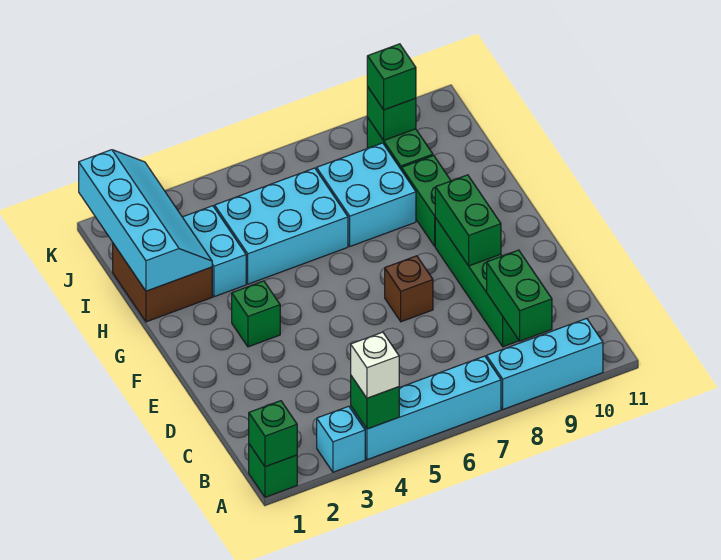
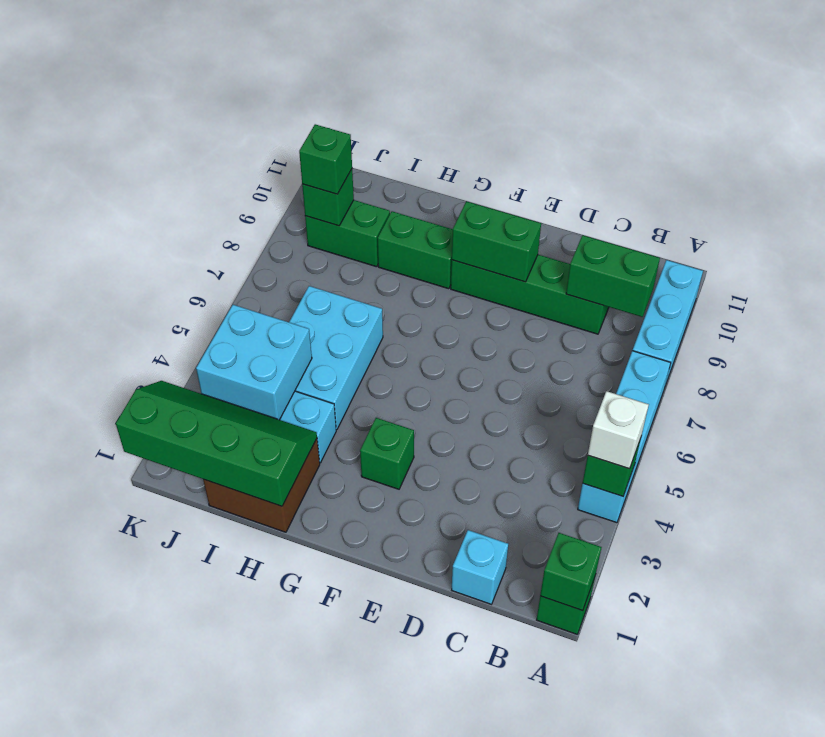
cyan brick A3 level 1 -> cyan brick C1 level 1
brown brick E7 level 1 -> none
cyan slope H1:K2 level 2 top 1 -> green slope H1:K2 level 2 top 1
cyan brick H7:I8 level 1 -> cyan brick I3:J4 level 2

